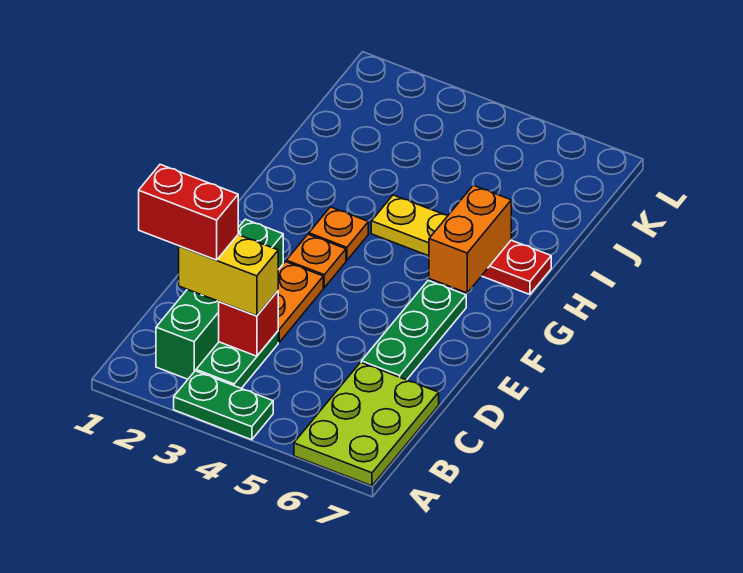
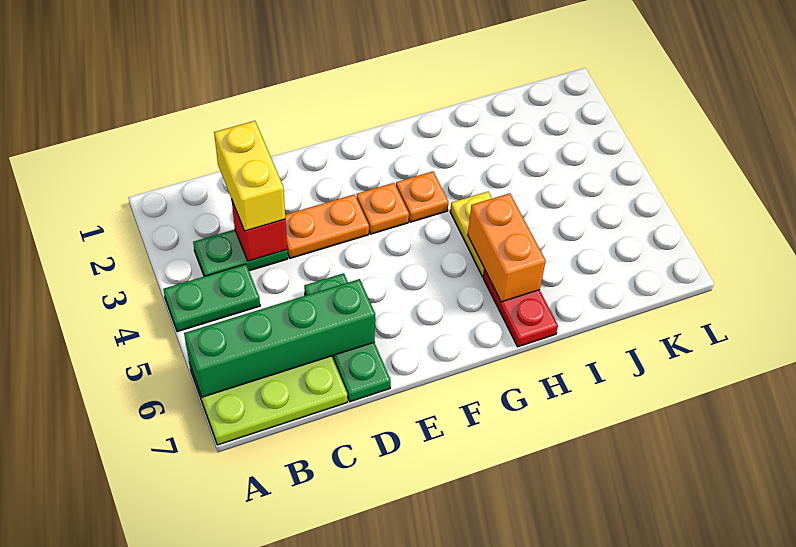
green plate A3:A4 level 1 -> green plate A4:B4 level 1
green brick B2:E2 level 1 -> green brick A6:D6 level 2
red brick C1:C2 level 4 -> none
green plate D6:F6 level 1 -> green plate D5:D7 level 1
orange brick G6:H6 level 2 -> orange brick H5:H6 level 2

